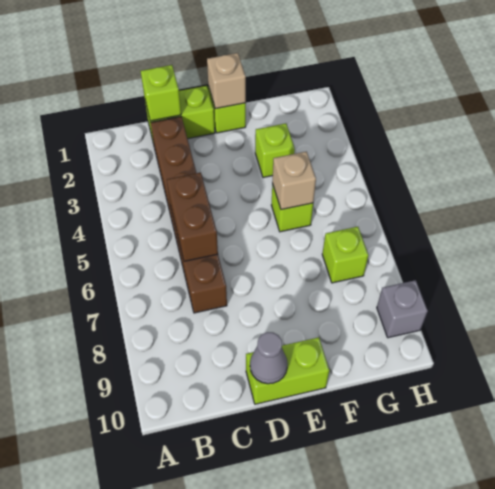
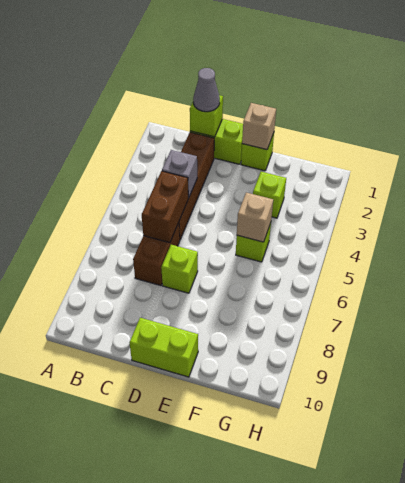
grey cone D10 level 2 -> grey cone C1 level 3
lime brick G7 level 1 -> lime brick D7 level 1
grey brick H9 level 1 -> grey brick C4 level 2

